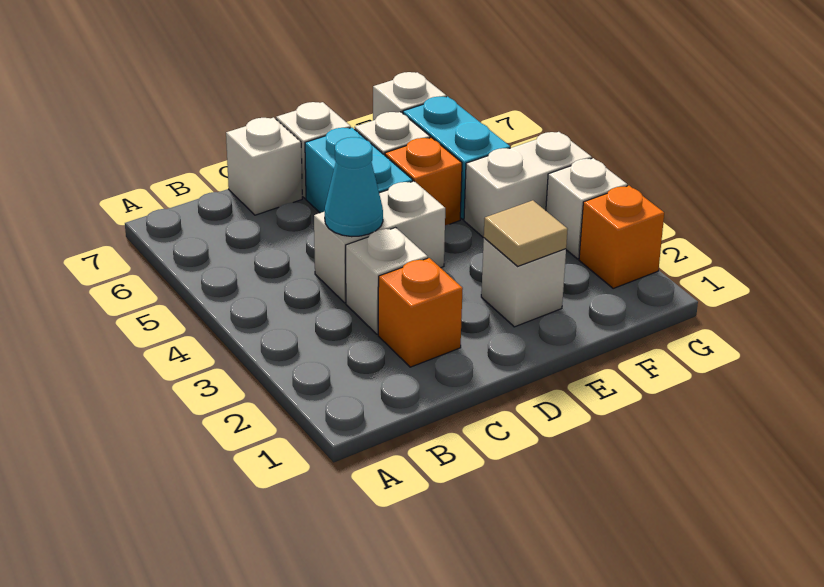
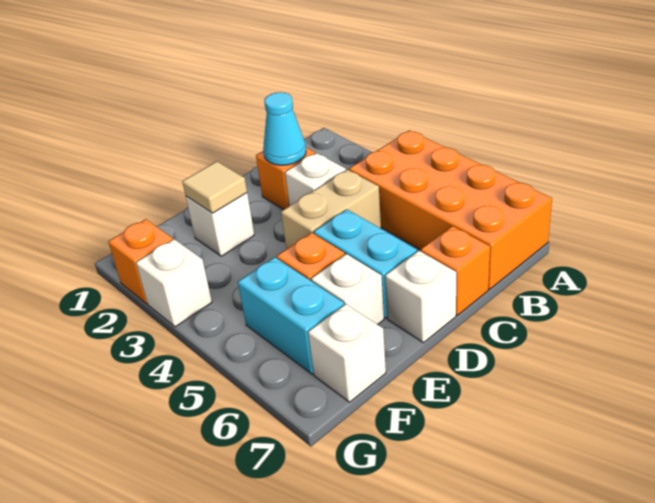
none -> orange brick A4:B7 level 1
white brick C4:D4 level 1 -> tan brick C4:D4 level 1
cyan cone C4 level 2 -> cyan cone C2 level 2
white brick C7 level 1 -> orange brick C7 level 1
white brick F4:G4 level 1 -> none

